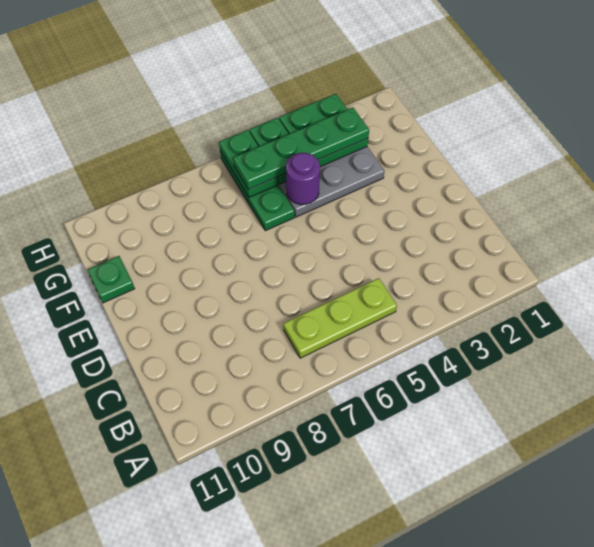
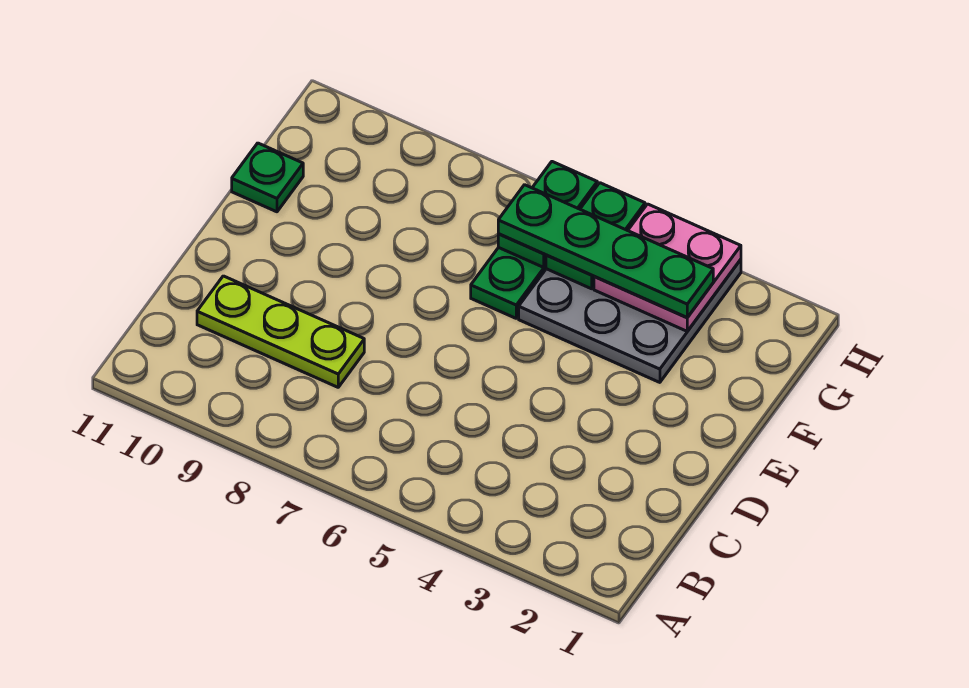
lime plate B5:B7 level 1 -> lime plate C8:C10 level 1
purple round brick F5 level 2 -> none
green plate G3:H4 level 2 -> pink plate G3:H4 level 2

